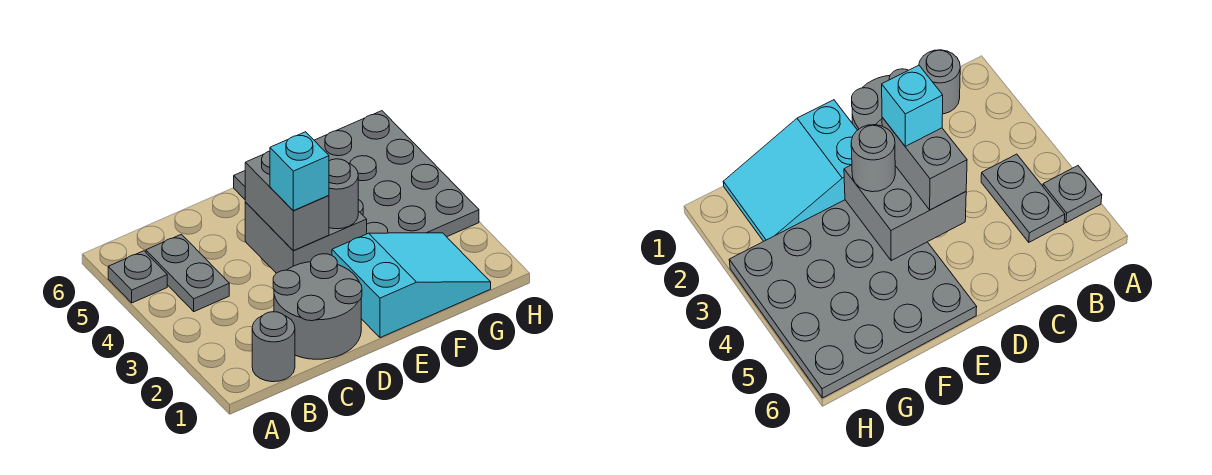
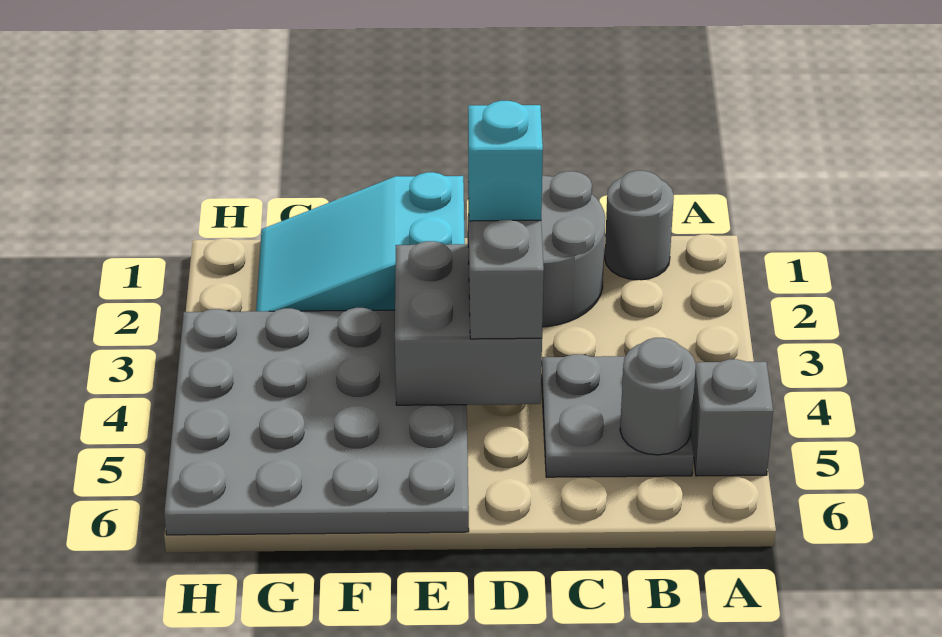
grey plate A5 level 1 -> grey brick A5 level 1
grey plate B4:B5 level 1 -> grey plate B4:C5 level 1
grey round brick E3 level 3 -> grey round brick B5 level 2

